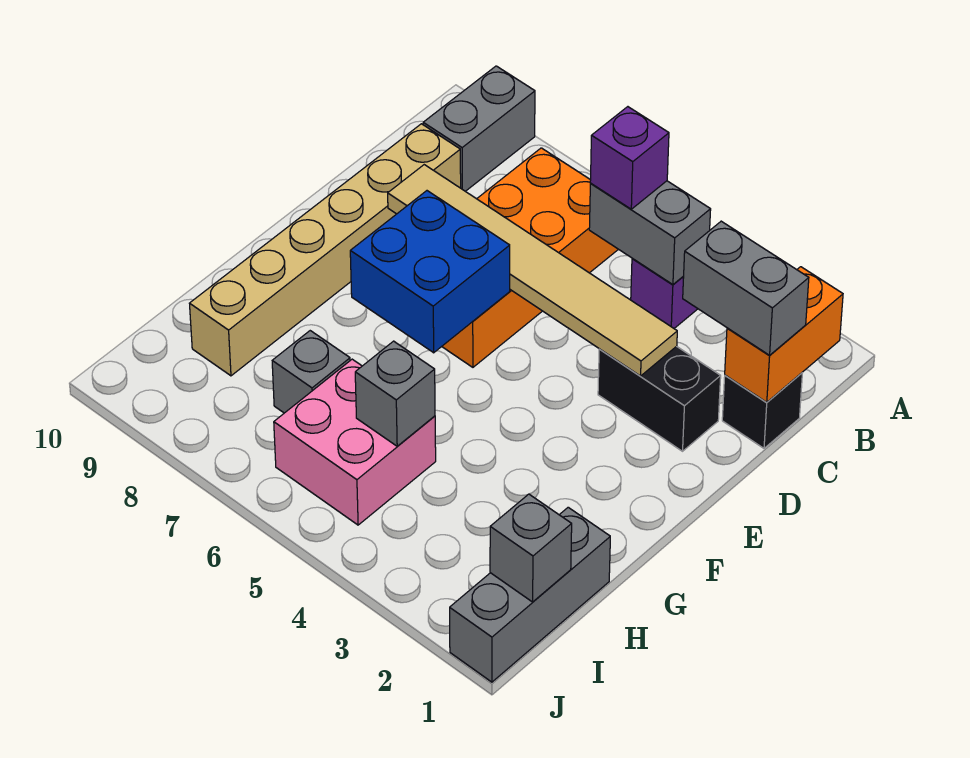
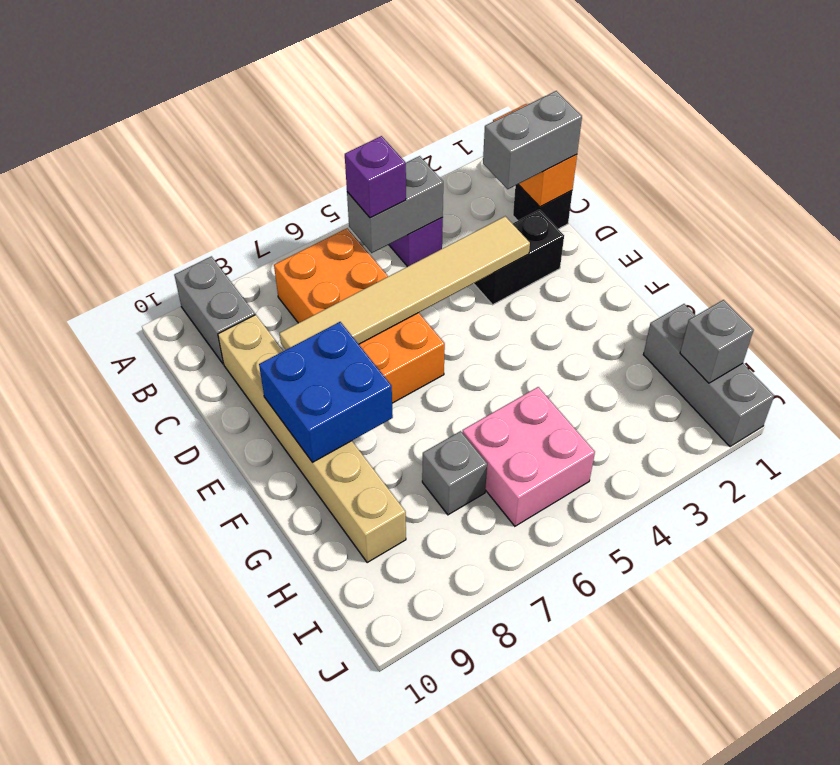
blue brick E6:F7 level 2 -> blue brick E8:F9 level 2
grey brick H5 level 2 -> none

